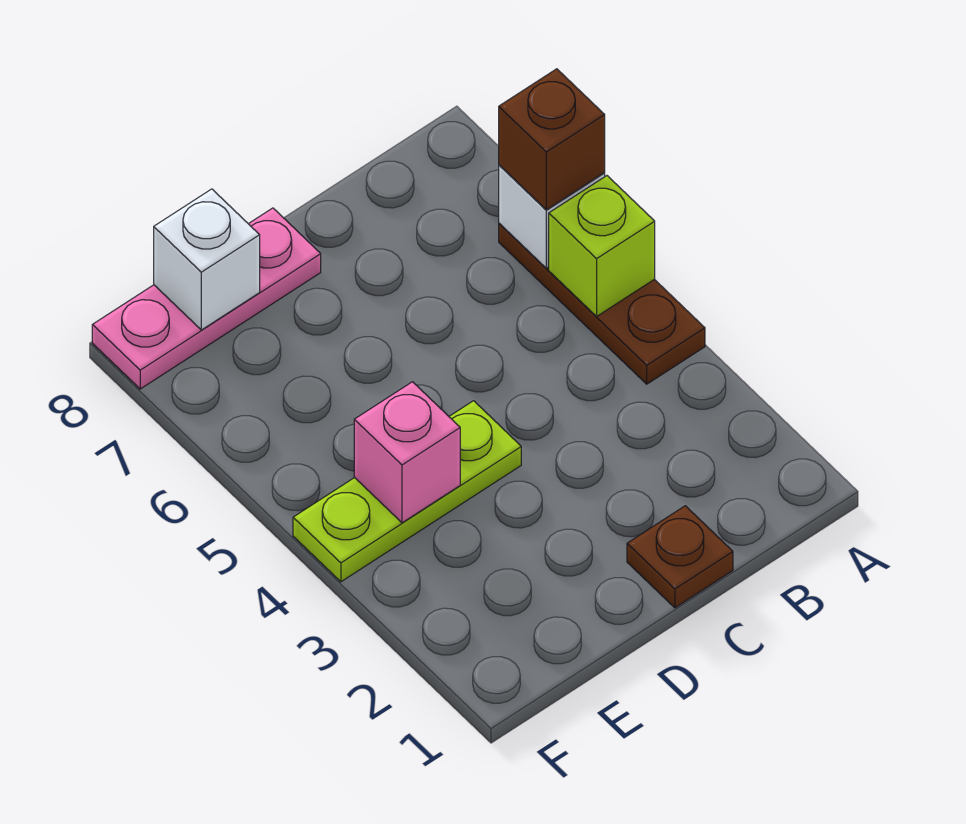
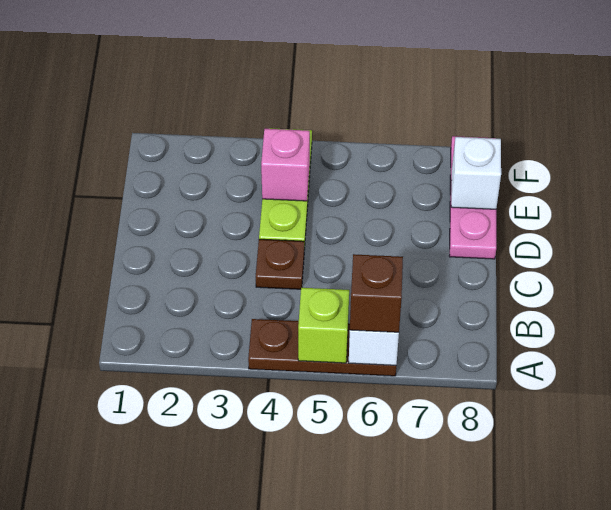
brown plate C1 level 1 -> brown plate C4 level 1

